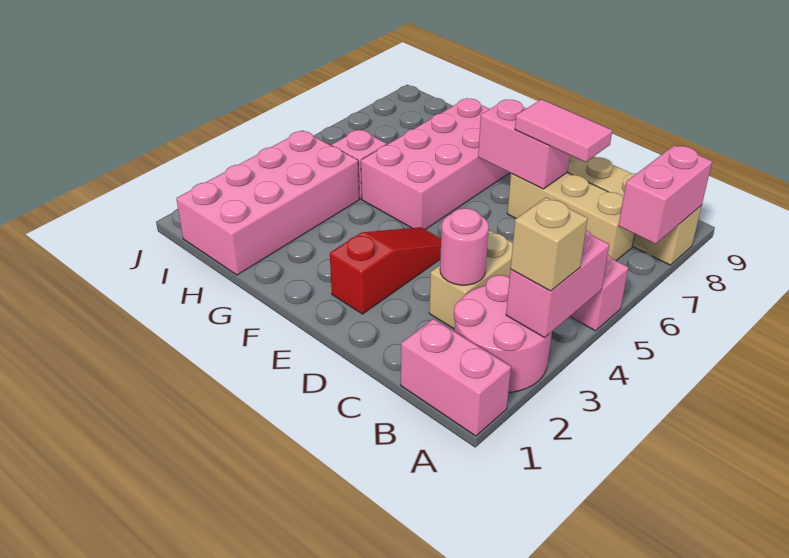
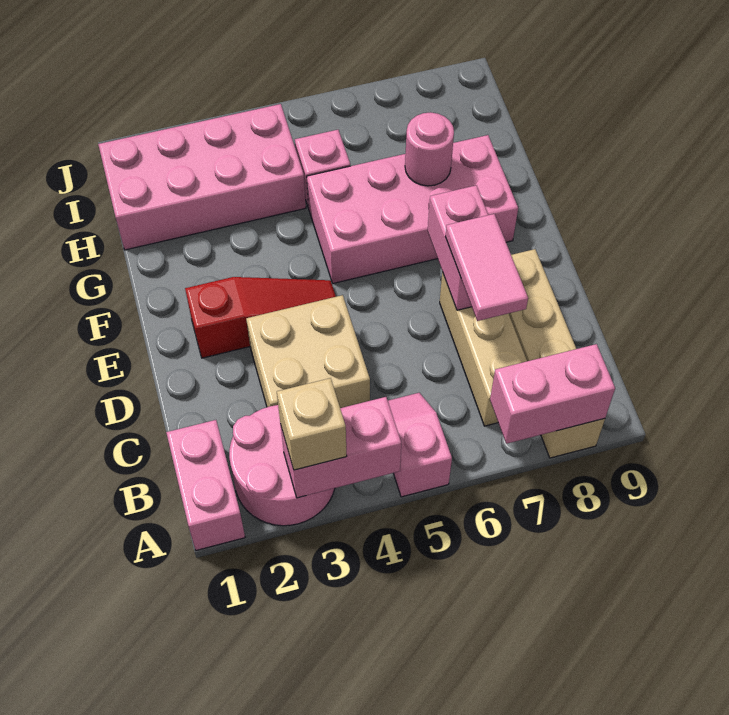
tan brick C3:C4 level 1 -> tan brick C3:D4 level 1
pink round brick C3 level 2 -> pink round brick G7 level 2

